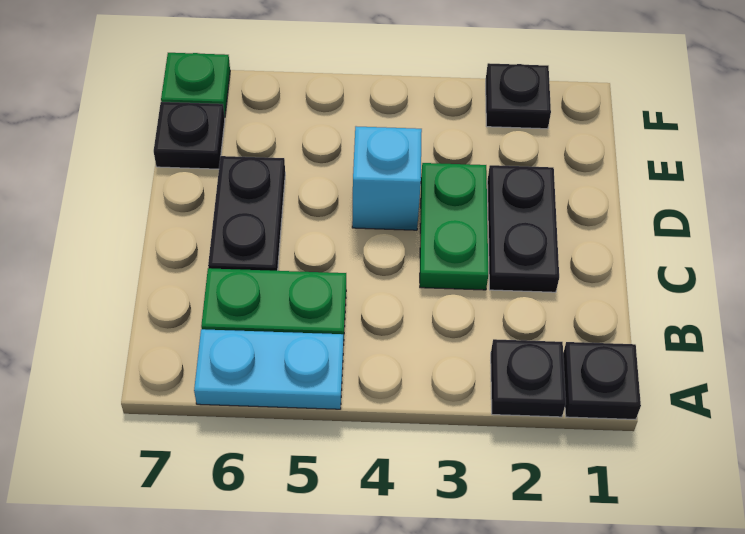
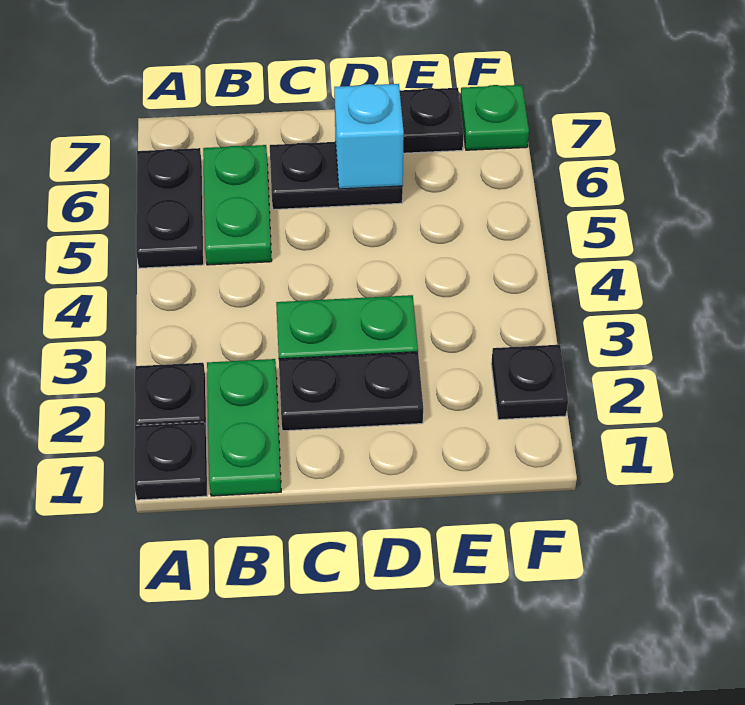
cyan plate A5:A6 level 1 -> black plate A5:A6 level 1
none -> green plate B1:B2 level 1
cyan brick D4 level 1 -> cyan brick D6 level 2

